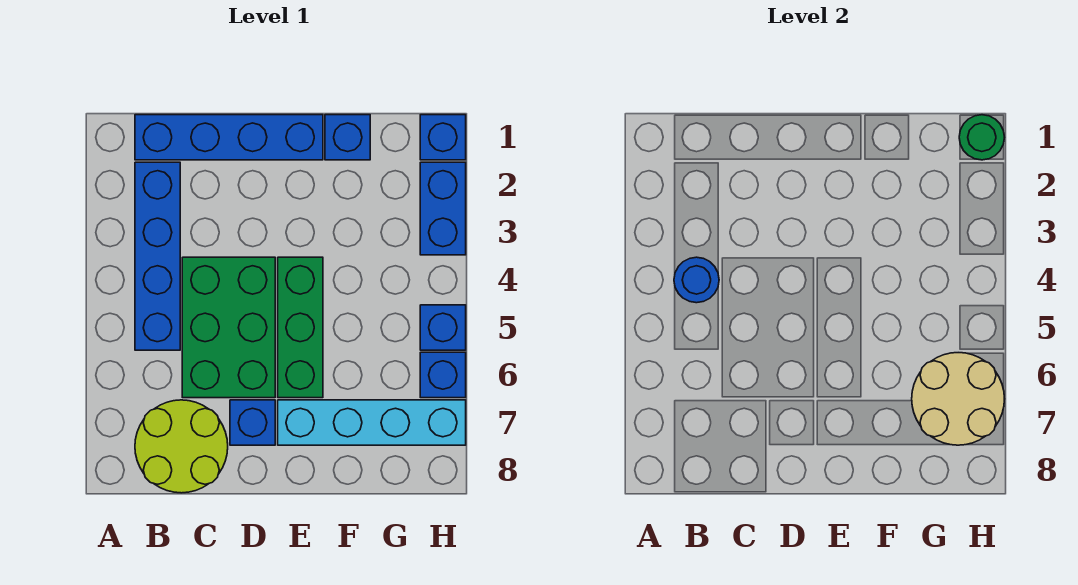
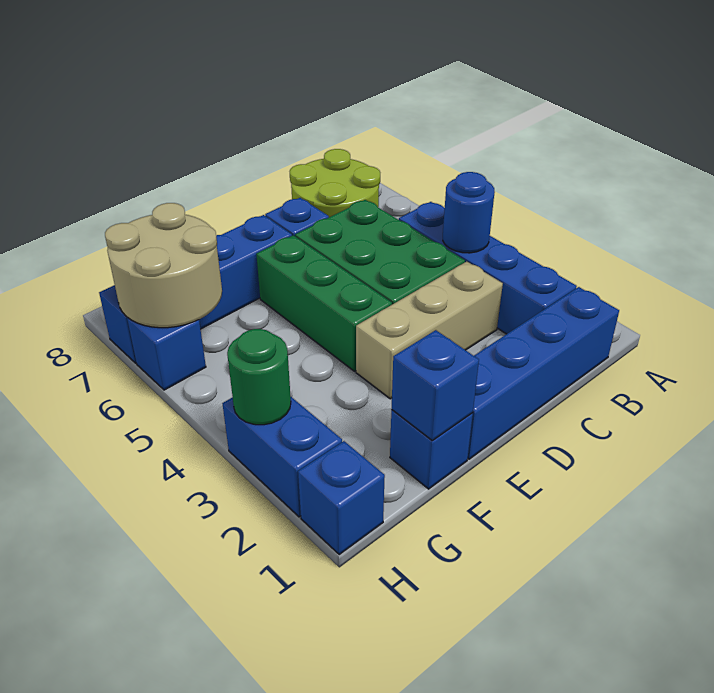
none -> tan brick C3:E3 level 1
cyan brick E7:H7 level 1 -> blue brick E7:H7 level 1
green round brick H1 level 2 -> green round brick H3 level 2
blue brick H5 level 1 -> blue brick F1 level 2

